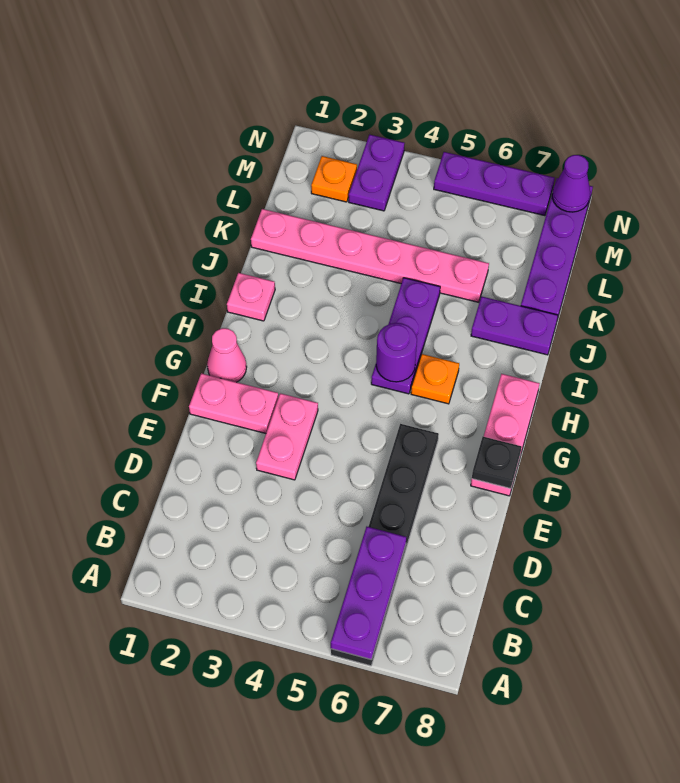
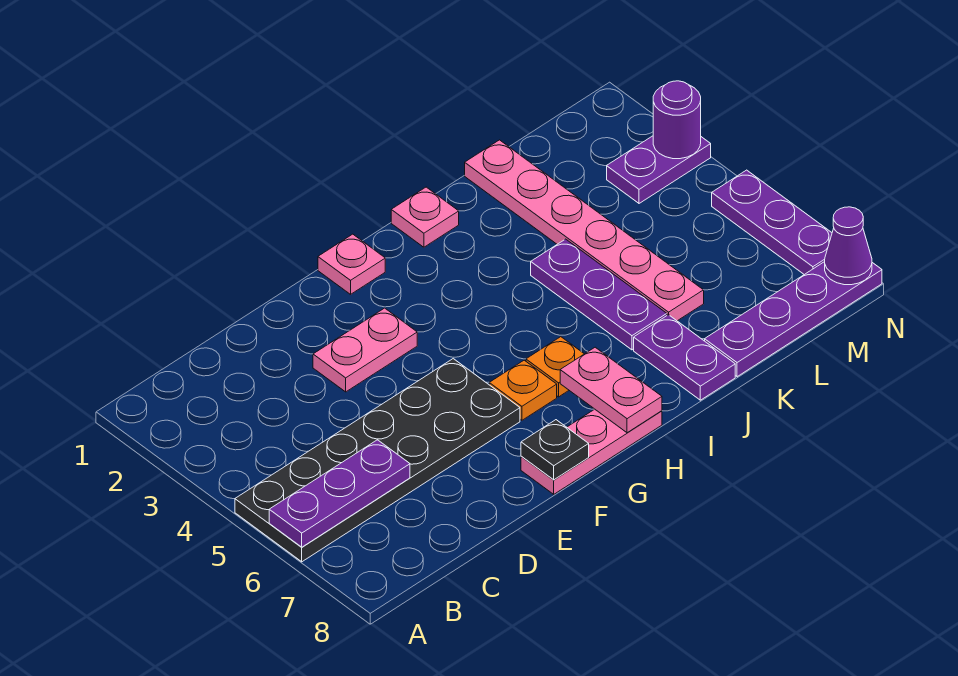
black plate A6:F6 level 1 -> black plate A5:F6 level 1
pink plate F1:F2 level 1 -> pink plate H7:H8 level 2
pink cone G1 level 1 -> pink plate G1 level 1
purple plate H5:J5 level 1 -> purple plate J4:J6 level 1
purple round brick H5 level 2 -> purple round brick N3 level 2
orange plate M2 level 1 -> orange plate G6 level 1

